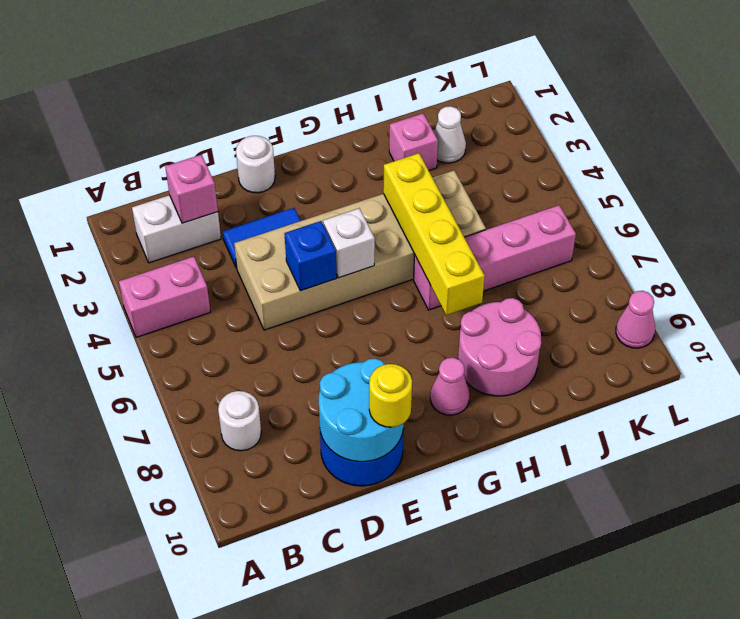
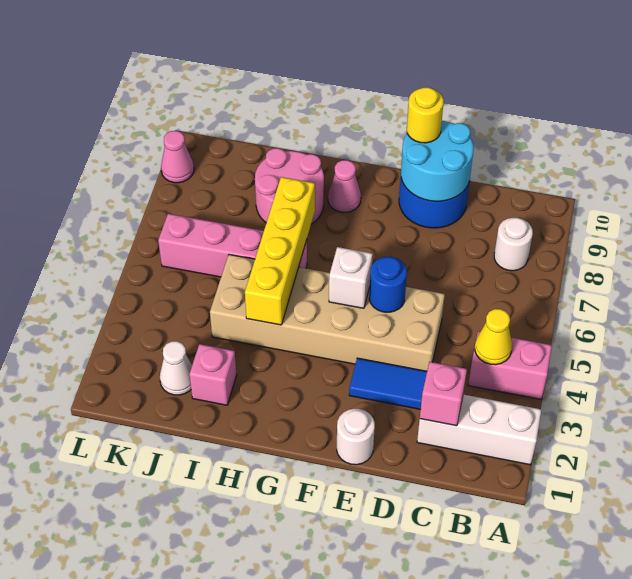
white brick B2:C2 level 1 -> white brick A2:C2 level 1
none -> yellow cone B4 level 2
blue brick E5 level 2 -> blue round brick E5 level 2

